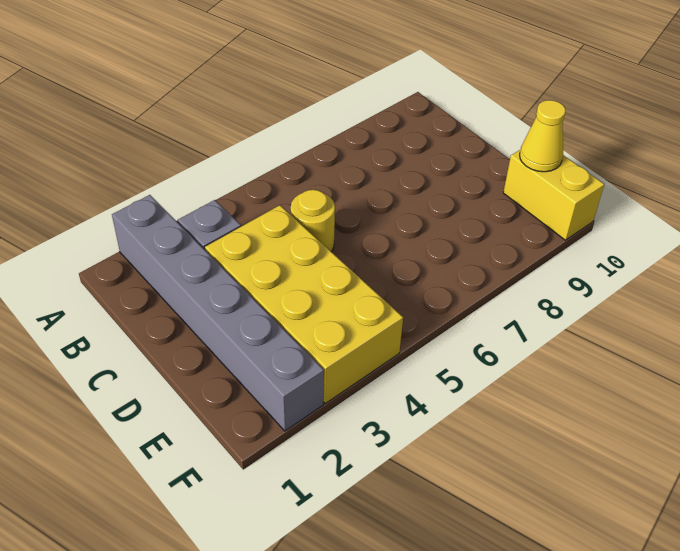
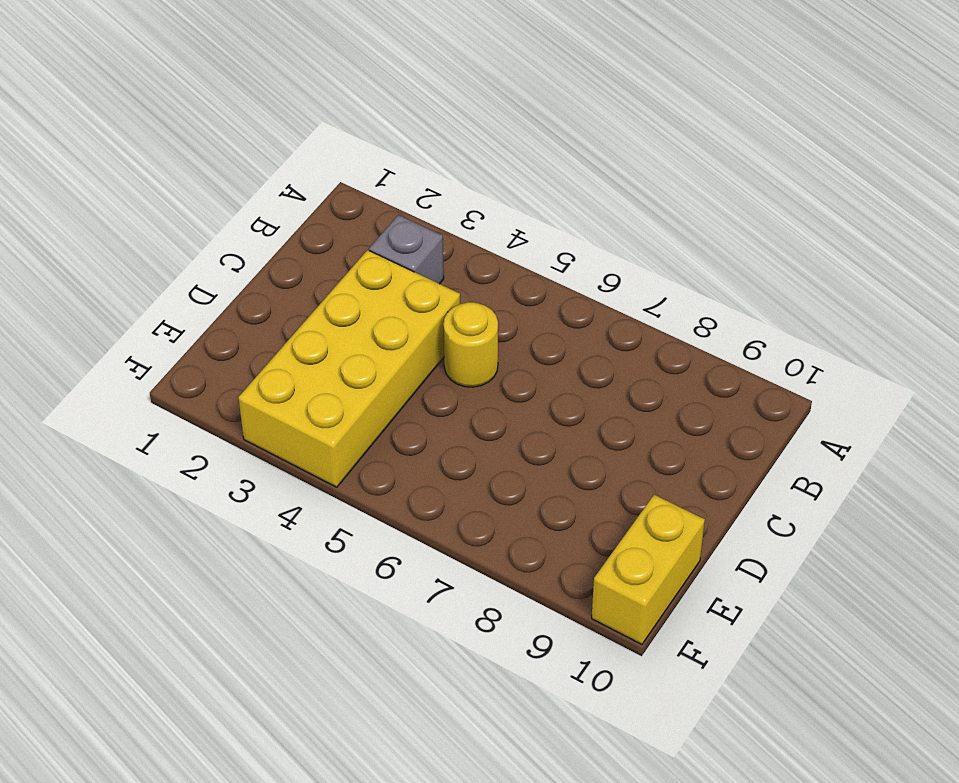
grey brick A2:F2 level 1 -> none
yellow cone E10 level 2 -> none

